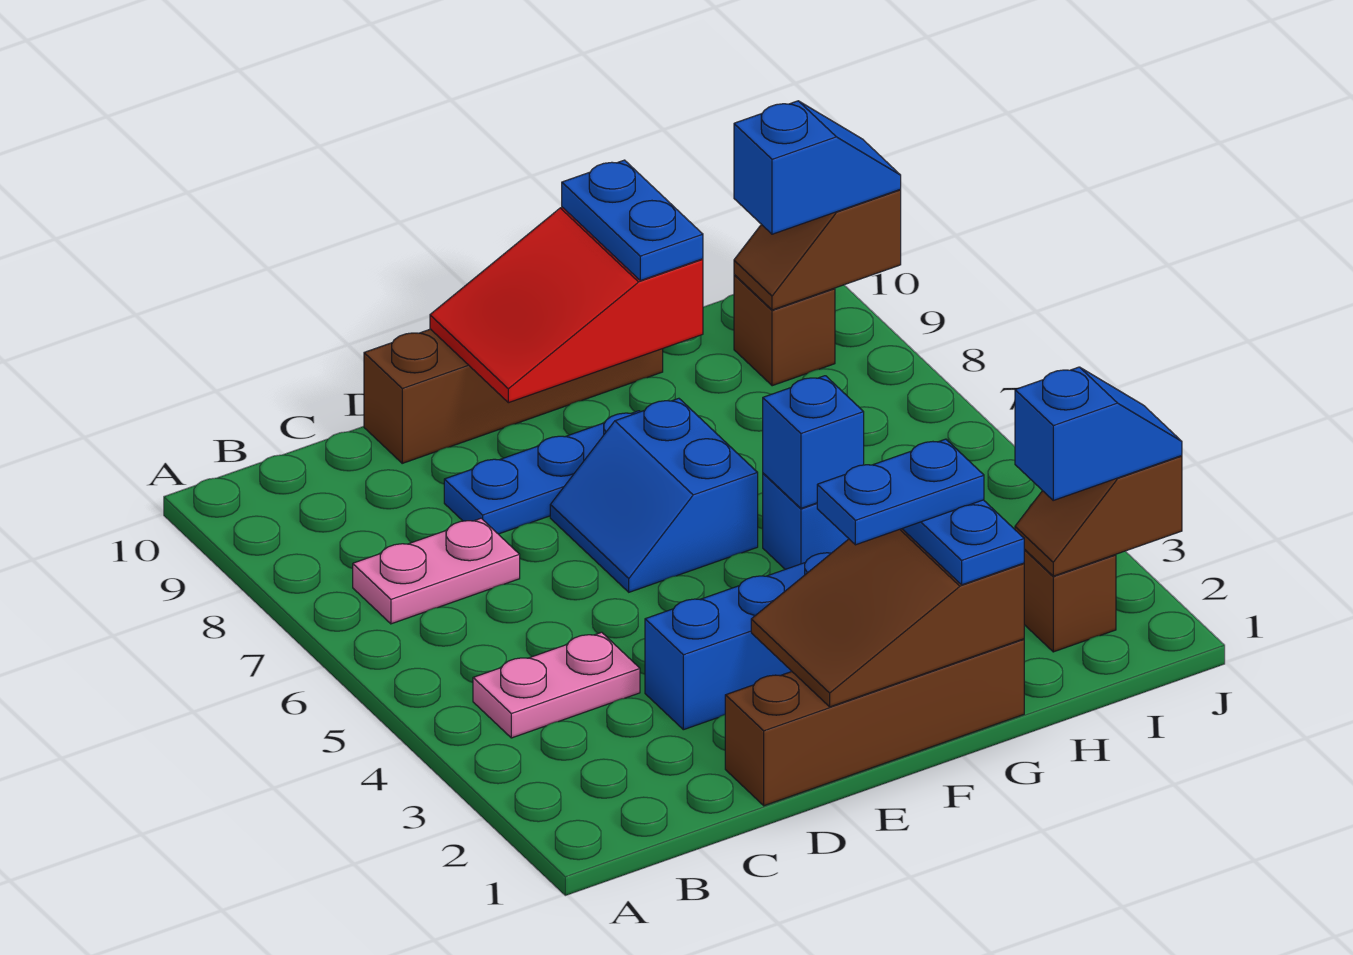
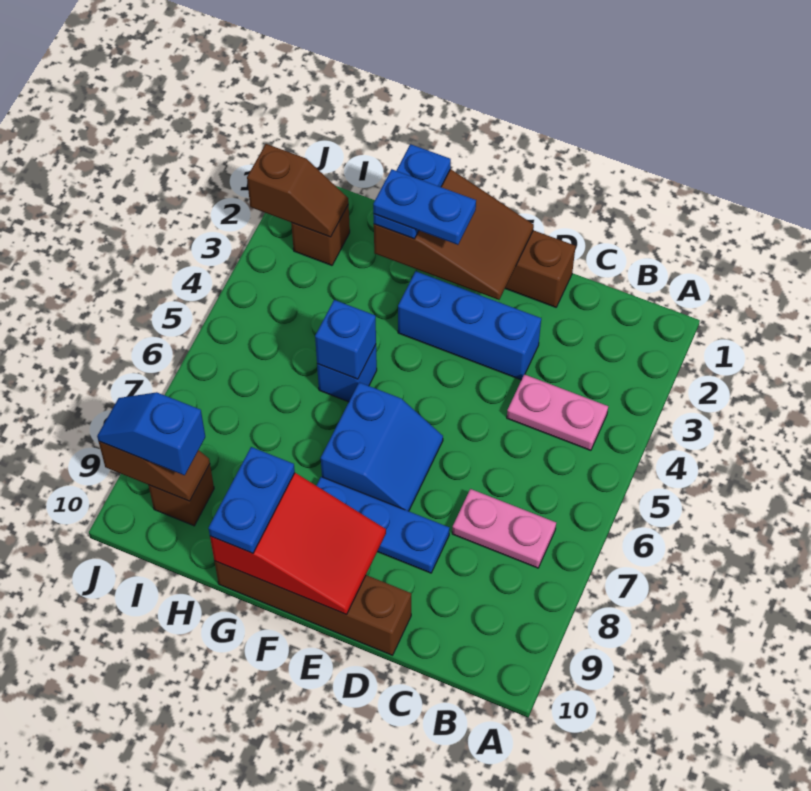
blue slope I2:J2 level 3 top I -> none

